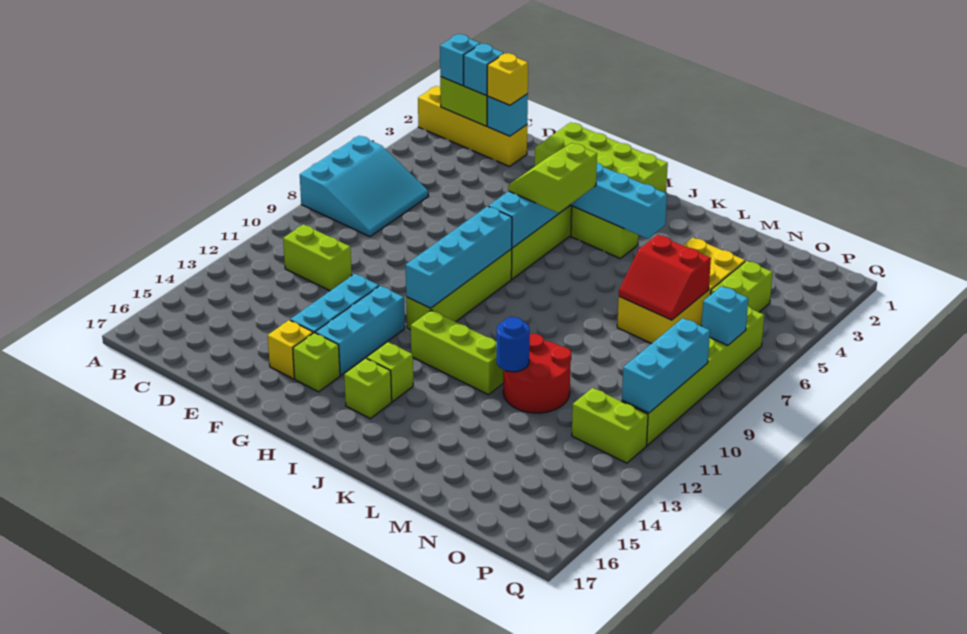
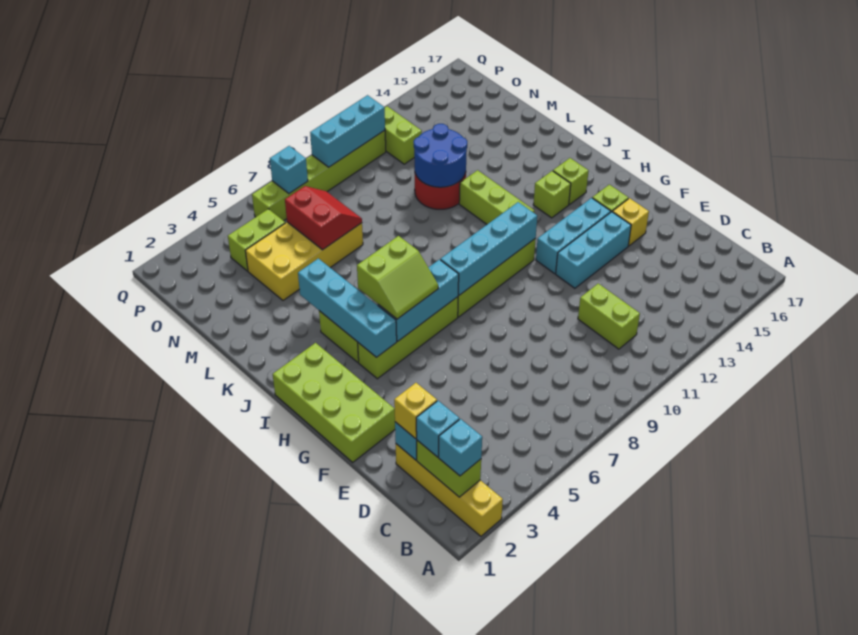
cyan slope A6:C8 level 1 top A -> none
blue round brick L12 level 2 -> blue round brick L11:M12 level 2

